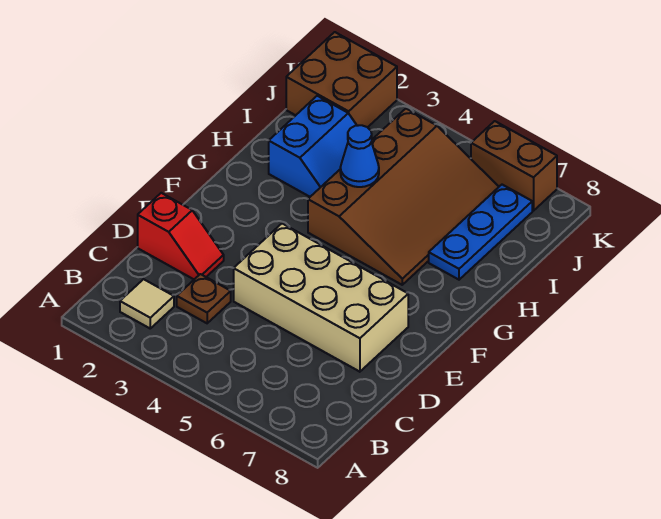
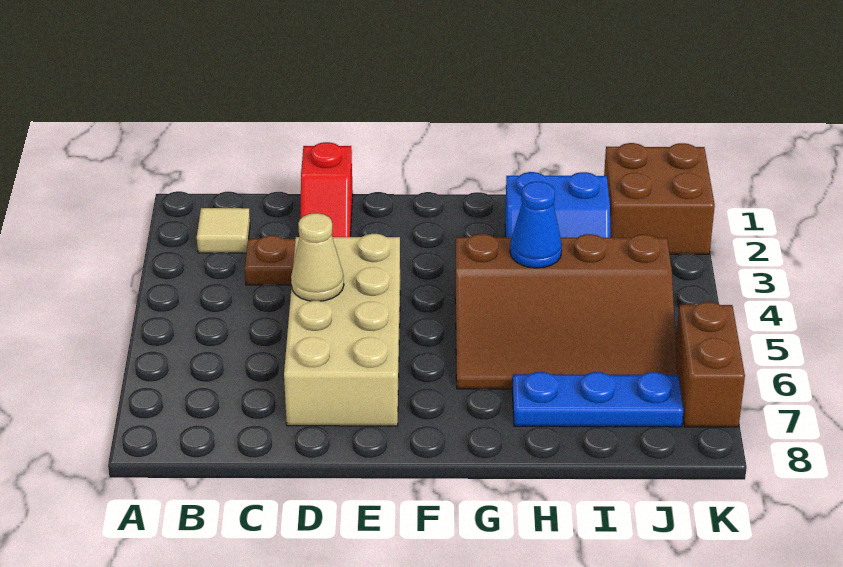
none -> tan cone D5 level 2

